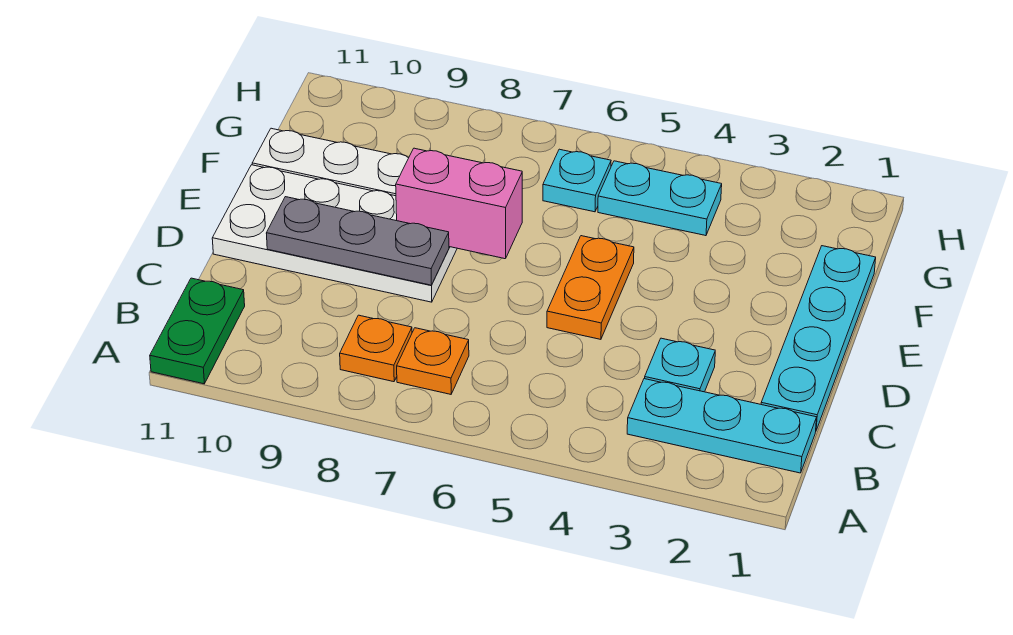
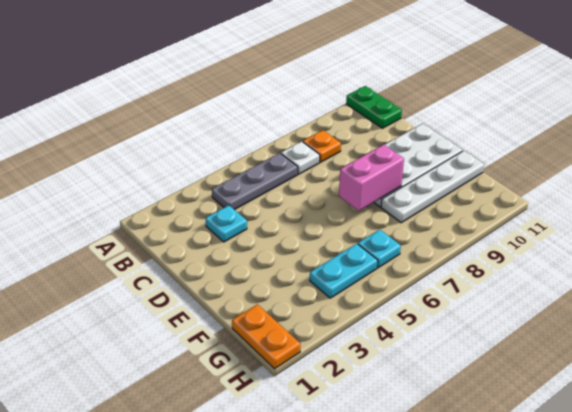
cyan plate B1:B3 level 1 -> none
orange plate B7 level 1 -> white plate B7 level 1
cyan plate C1:F1 level 1 -> none
orange plate D5:E5 level 1 -> orange plate G1:H1 level 1
grey plate D8:D10 level 2 -> grey plate B4:B6 level 1

